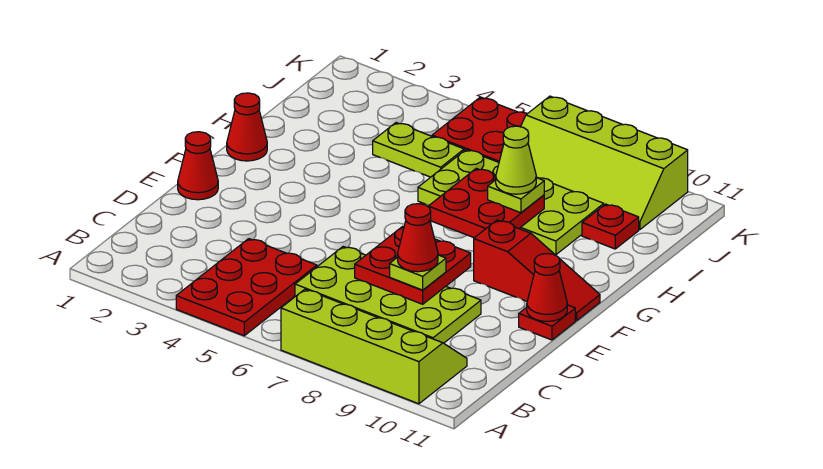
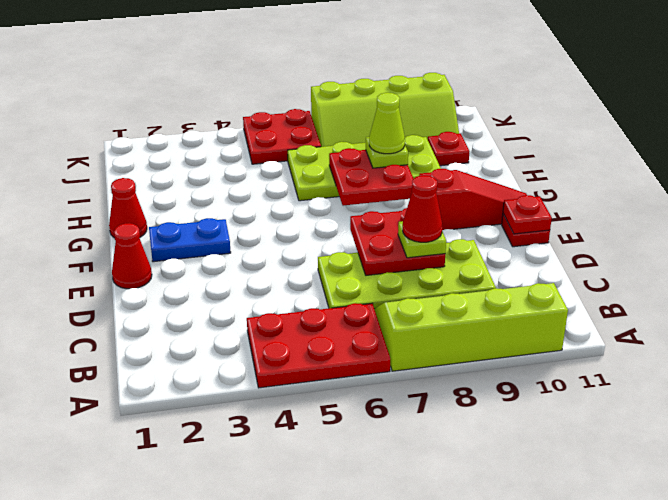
red plate A4:C5 level 1 -> red plate A4:B6 level 1
red cone E11 level 2 -> red plate E11 level 2
none -> blue plate F2:F3 level 1
lime plate I4:I5 level 1 -> none

